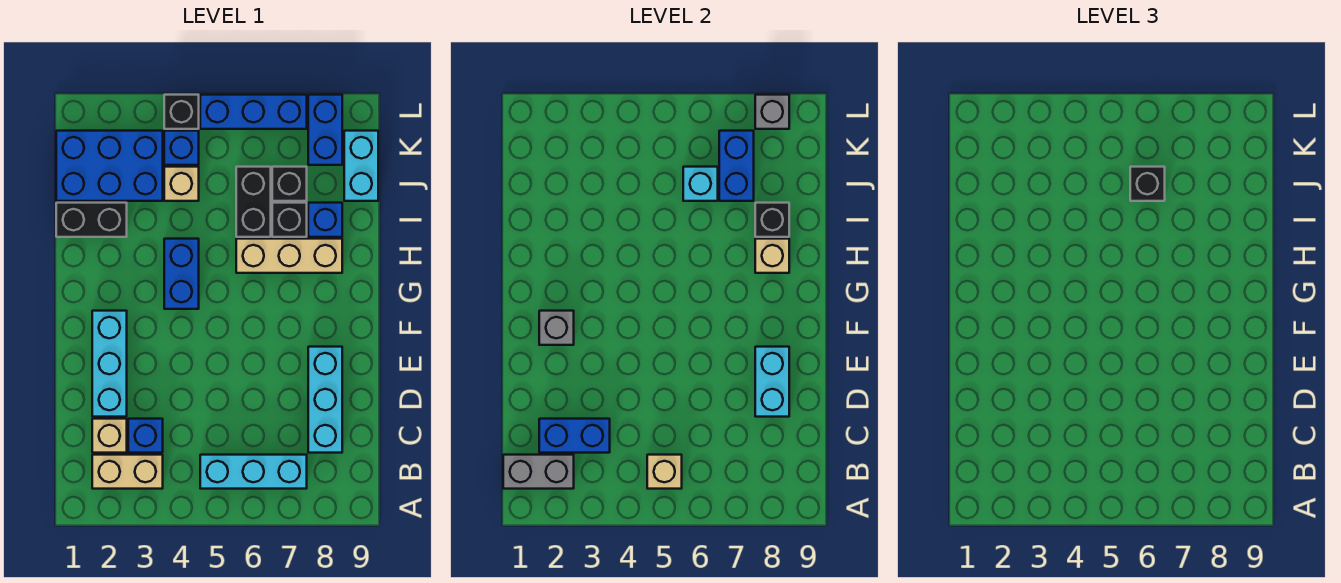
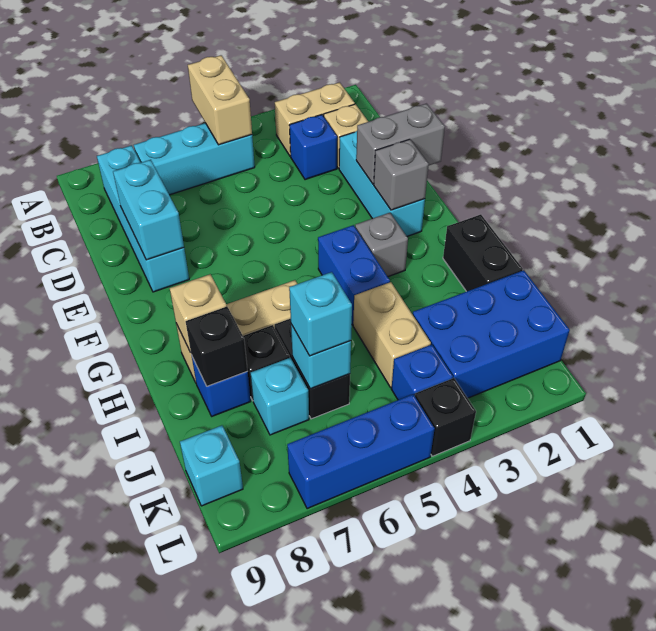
grey brick B1:B2 level 2 -> grey brick E1:E2 level 2
tan brick B5 level 2 -> tan brick A5:B5 level 2
blue brick C2:C3 level 2 -> none
cyan brick C8:E8 level 1 -> cyan brick B8:E8 level 1
black brick I1:I2 level 1 -> black brick H1:I1 level 1
tan brick J4 level 1 -> tan brick I4:J4 level 1
black brick J6 level 3 -> cyan brick J6 level 3
black brick J7 level 1 -> cyan brick J7 level 1
blue brick J7:K7 level 2 -> none
cyan brick J9:K9 level 1 -> cyan brick K9 level 1
blue brick K8:L8 level 1 -> none
grey brick L8 level 2 -> grey brick G3 level 1

